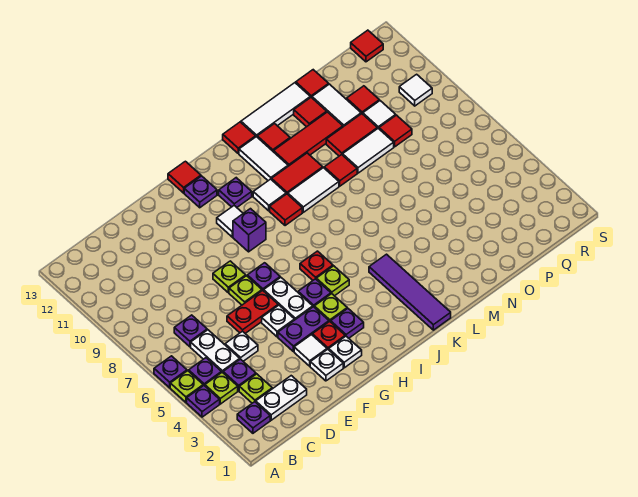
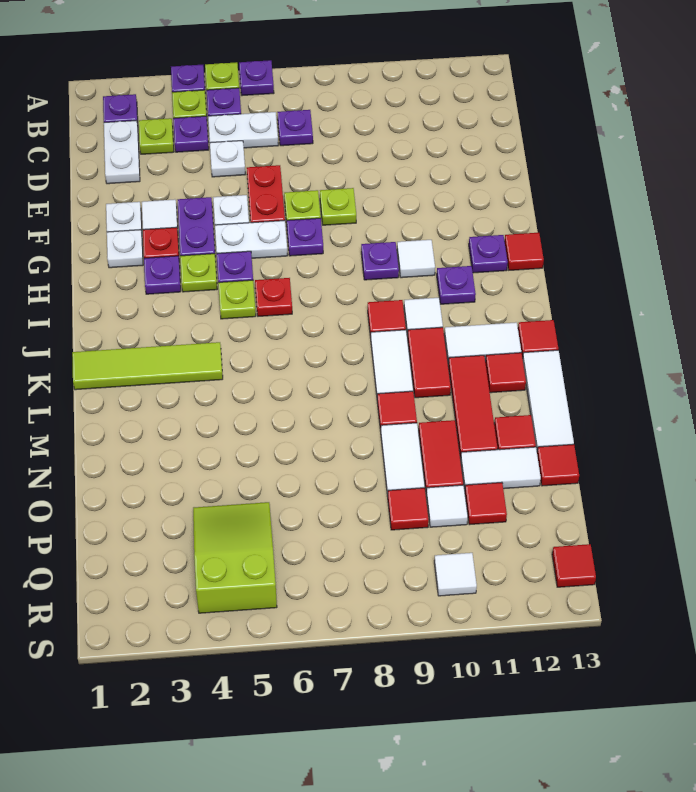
purple brick H9 level 1 -> purple plate H9 level 1
purple tile K1:K4 level 1 -> lime tile K1:K4 level 1
none -> lime slope P4:R5 level 1 top R

